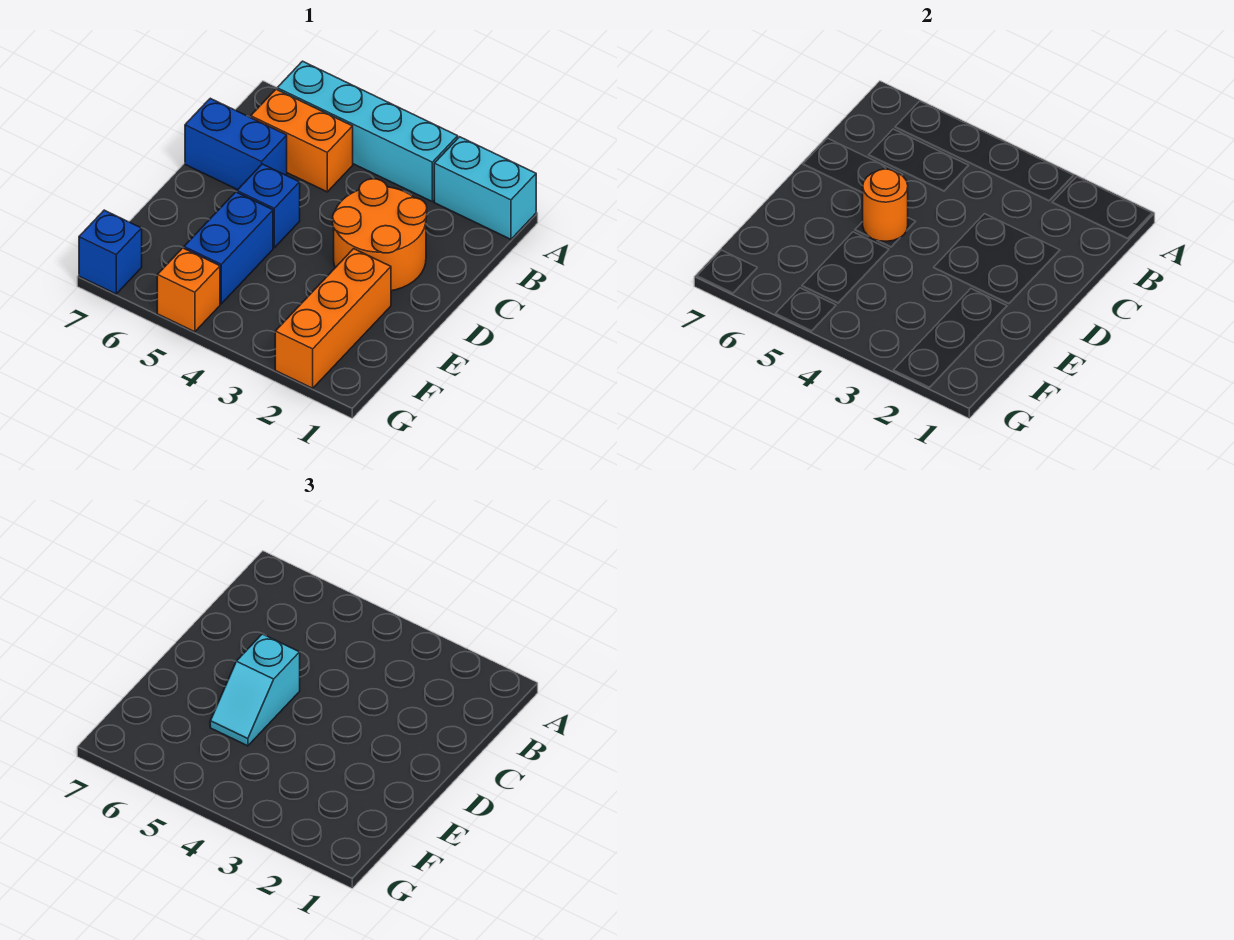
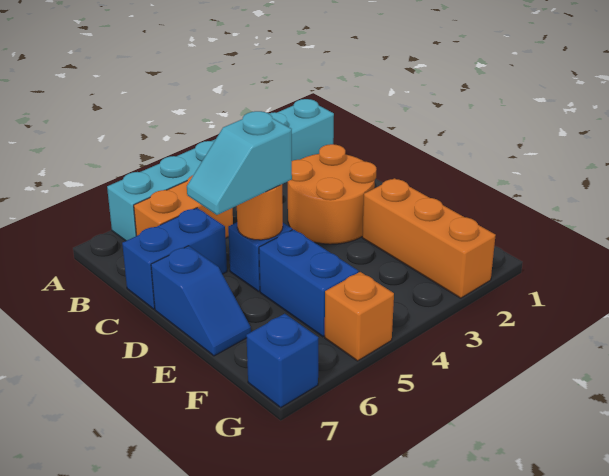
cyan slope D5:E5 level 3 top D -> cyan slope D5:D6 level 3 top 5
none -> blue slope D7:E7 level 1 top D

